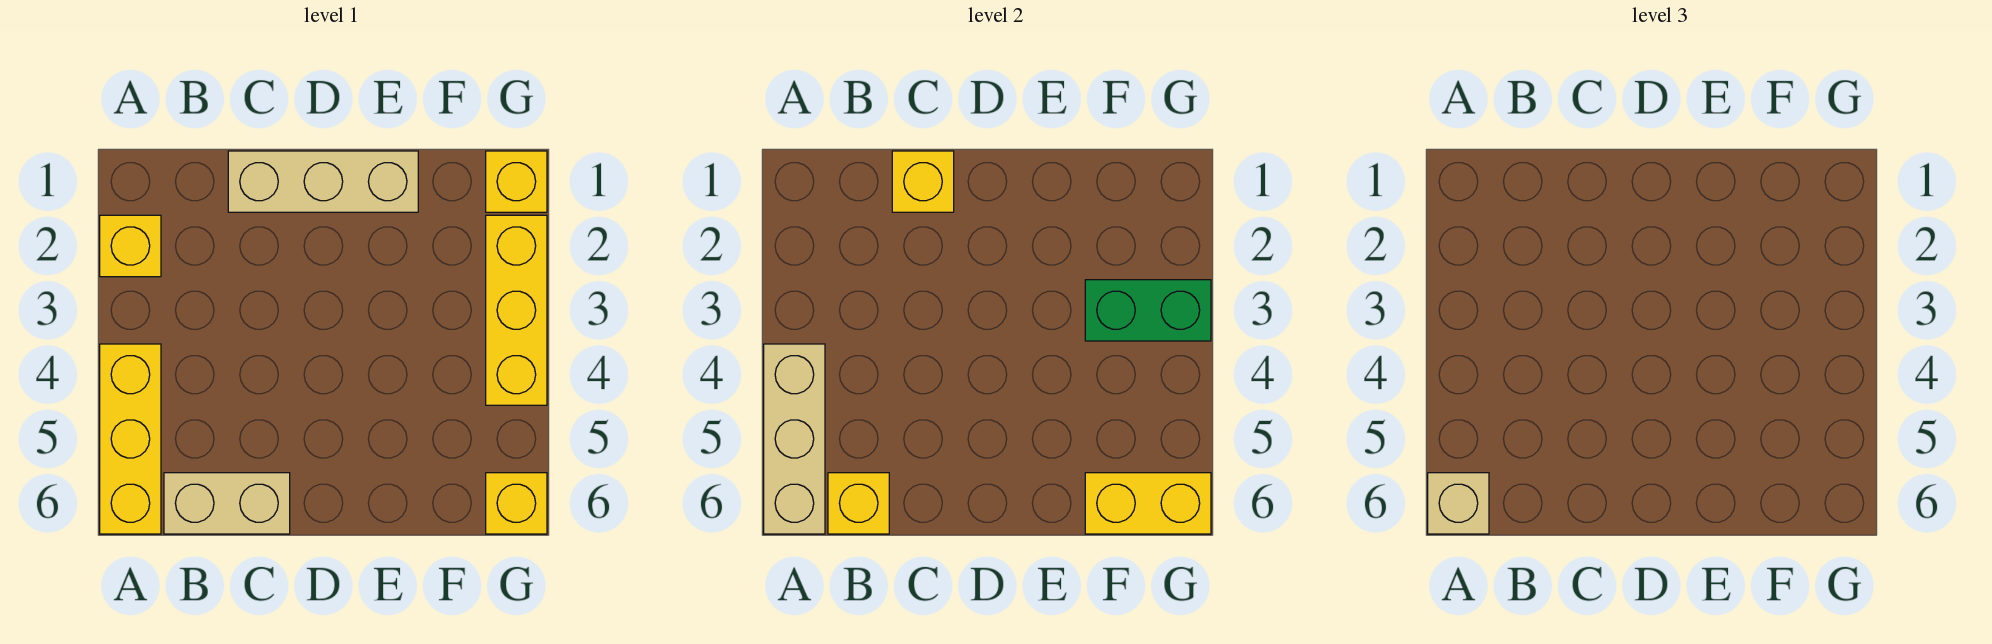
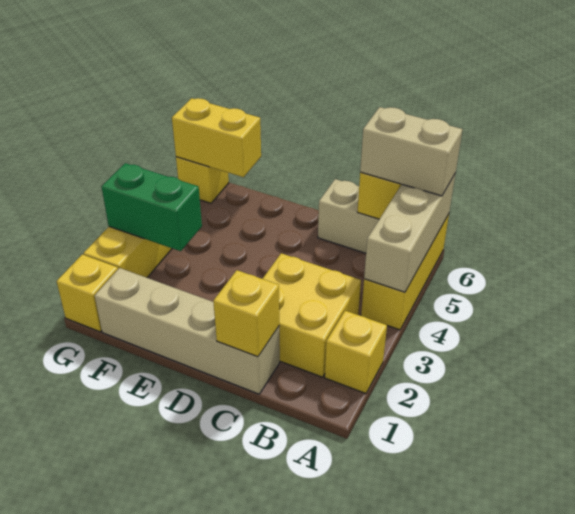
tan brick A6 level 3 -> tan brick A6:B6 level 3
none -> yellow brick B2:C3 level 1
tan brick C1:E1 level 1 -> tan brick C1:F1 level 1

